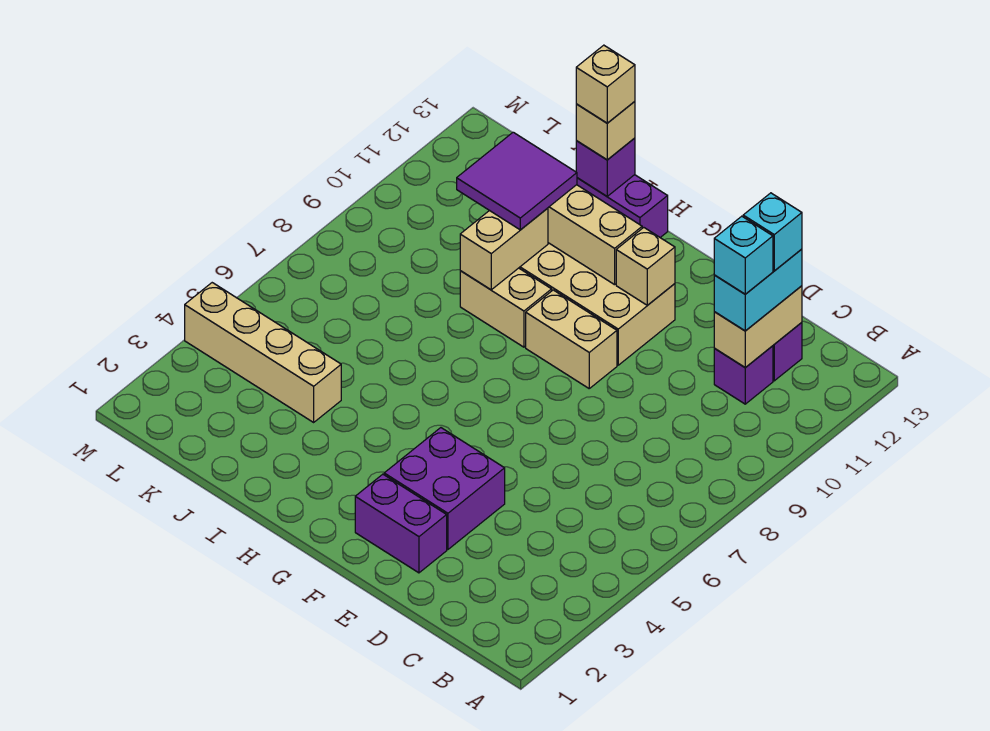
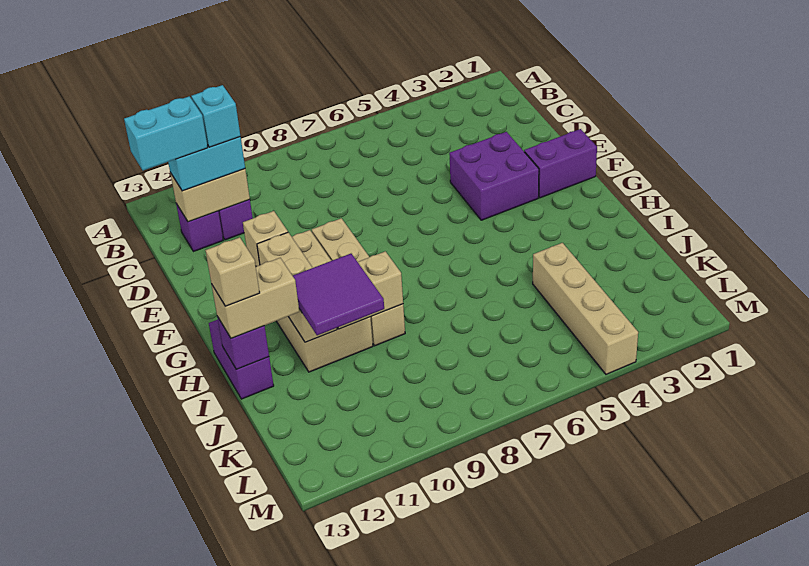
cyan brick C12 level 4 -> cyan brick C12:C13 level 4
purple brick E2:F2 level 1 -> purple brick F1:F2 level 1
tan brick I13 level 3 -> tan brick I12:I13 level 3

